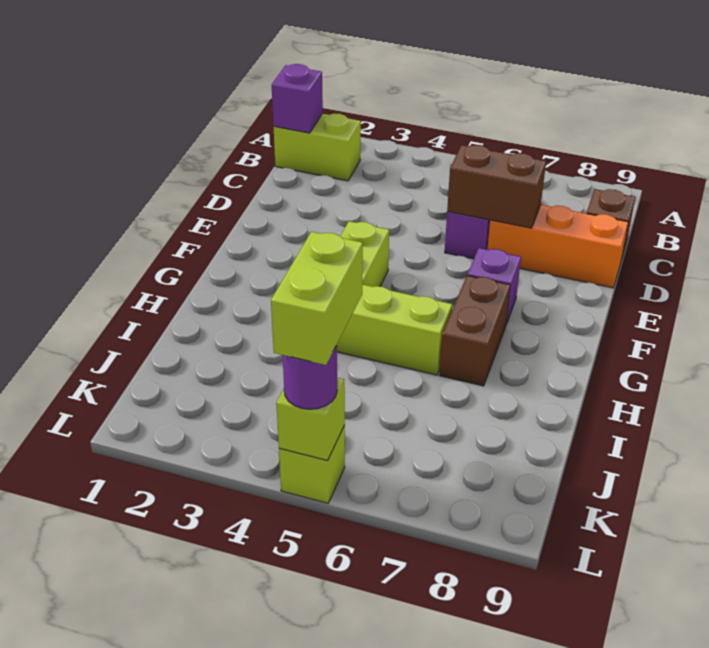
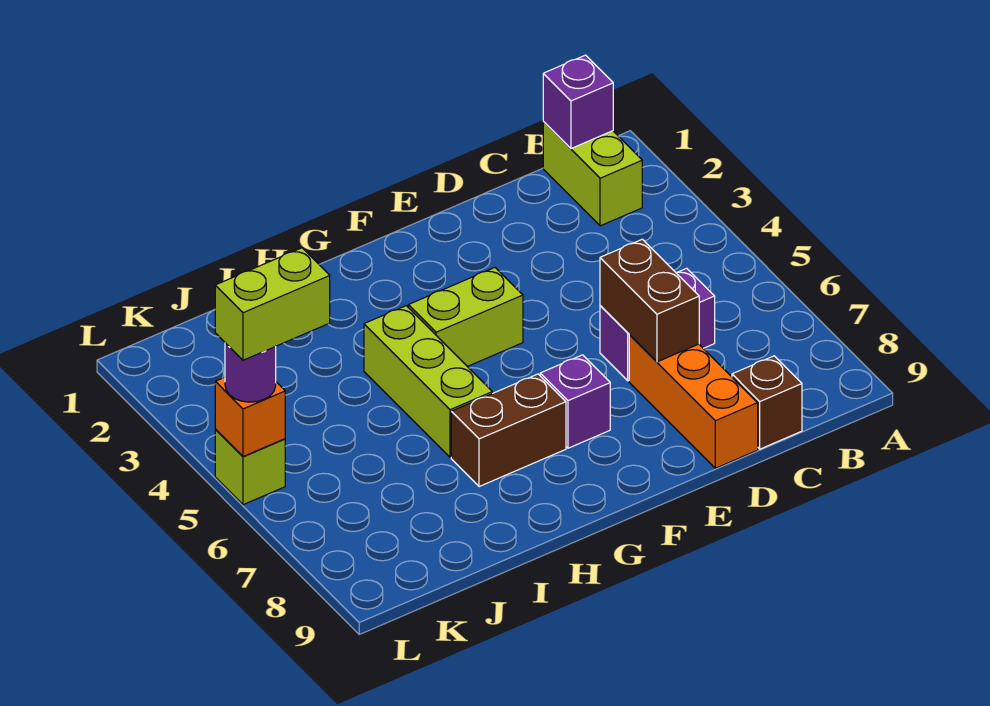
lime brick L5 level 2 -> orange brick L5 level 2

